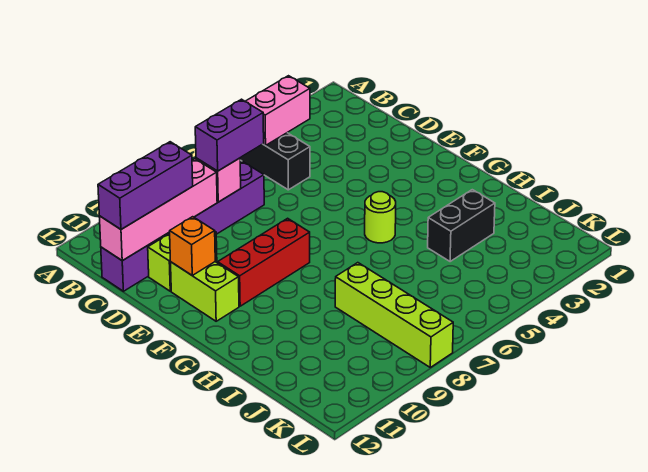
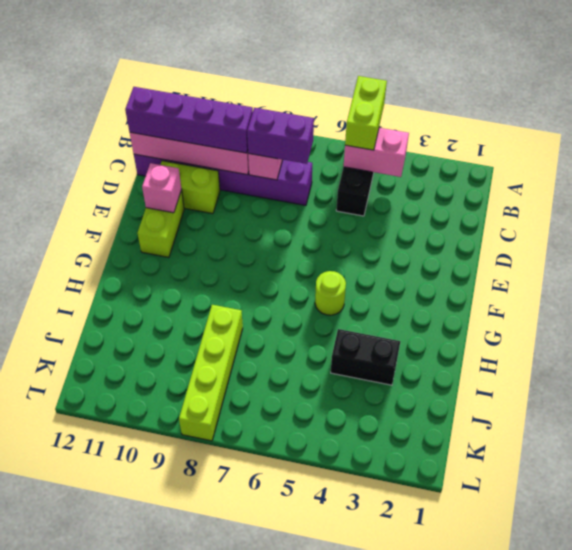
none -> lime brick A5:B5 level 3
purple brick C10:C12 level 3 -> purple brick C9:C12 level 3
orange brick E11 level 2 -> pink brick E11 level 2
red brick F8:F10 level 1 -> none

